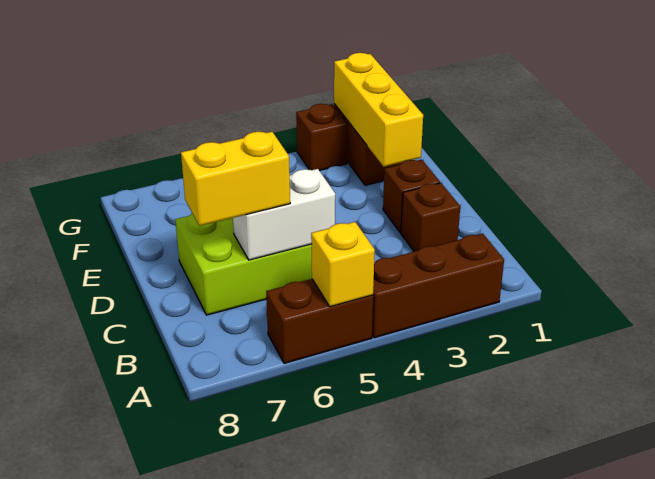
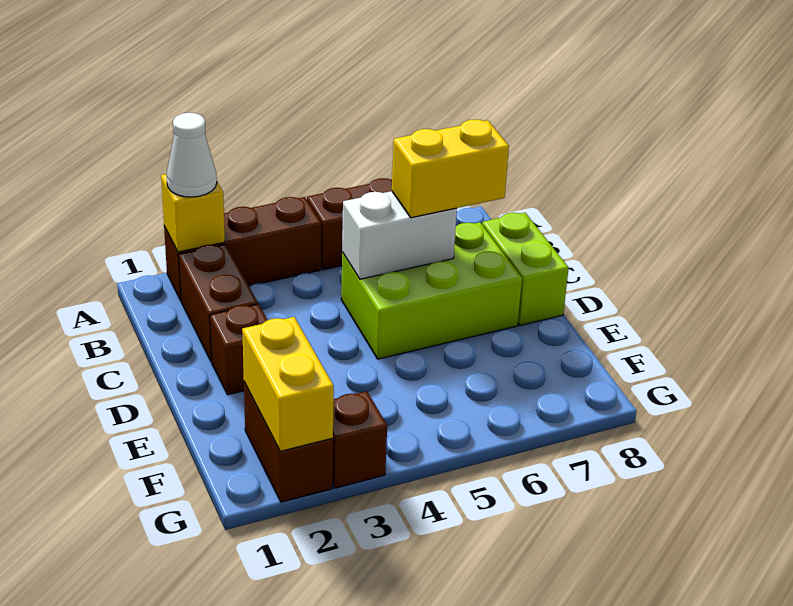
none -> white cone A2 level 3
yellow brick A5 level 2 -> yellow brick A2 level 2
brown brick C2 level 1 -> brown brick B2:C2 level 1
none -> lime brick C8:D8 level 1
yellow brick E2:G2 level 2 -> yellow brick F2:G2 level 2

